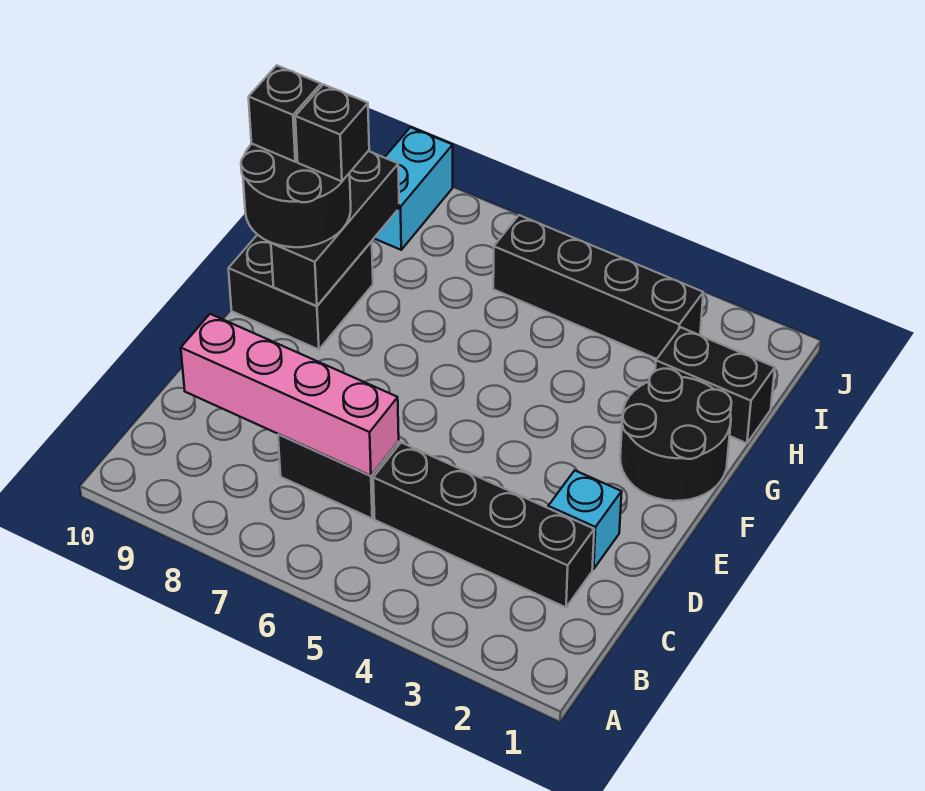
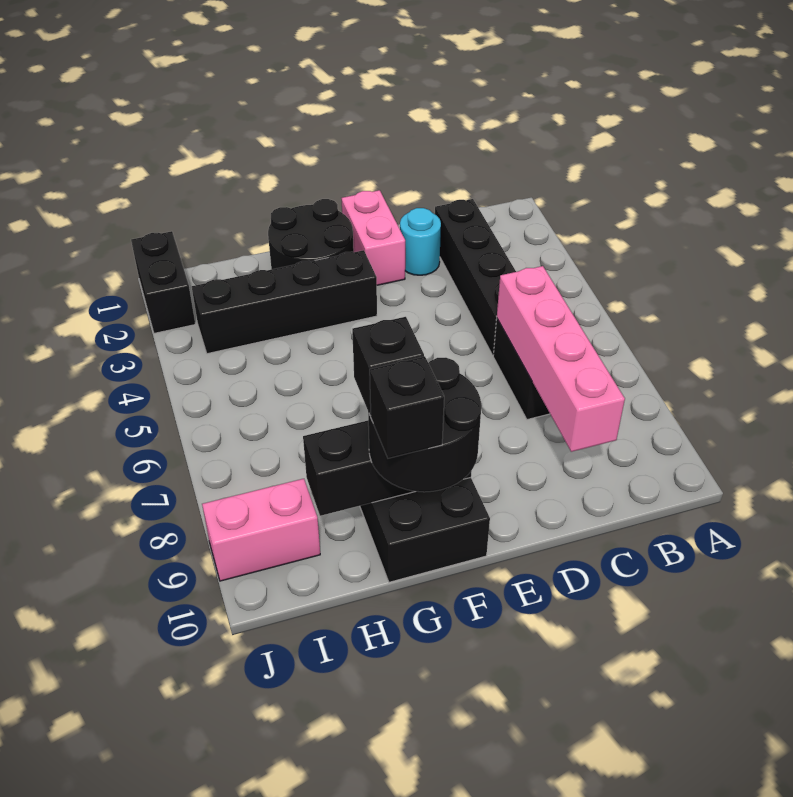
cyan brick D2 level 1 -> cyan round brick D2 level 1
none -> pink brick E1:E2 level 1
black brick H1:H2 level 1 -> black brick J1:J2 level 1
black brick I3:I6 level 1 -> black brick F3:I3 level 1
cyan brick I9:J9 level 1 -> pink brick I9:J9 level 1

